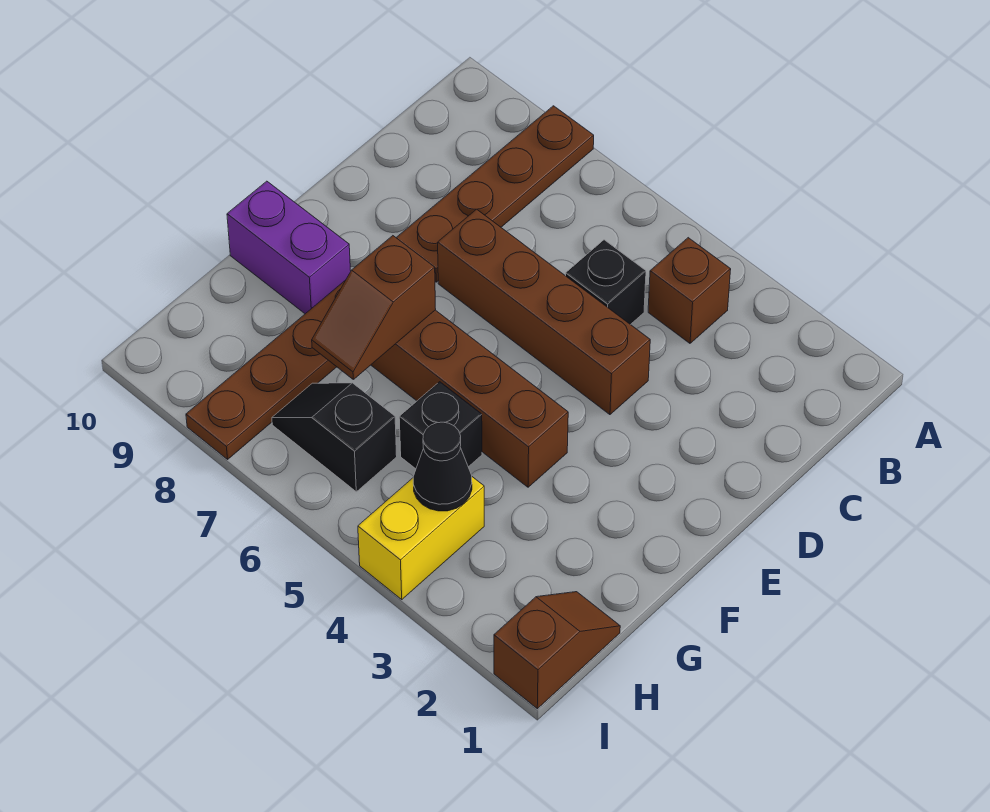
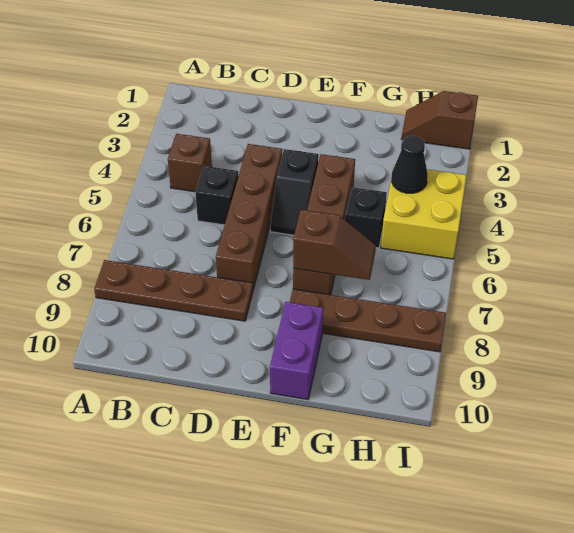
yellow brick H4:I4 level 1 -> yellow brick H4:I5 level 1
black slope H6:H7 level 1 top 6 -> black slope E4:E5 level 1 top 4

